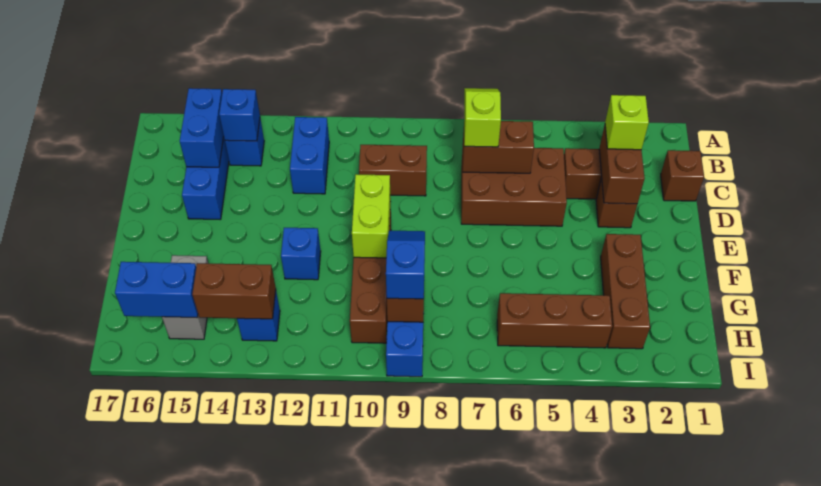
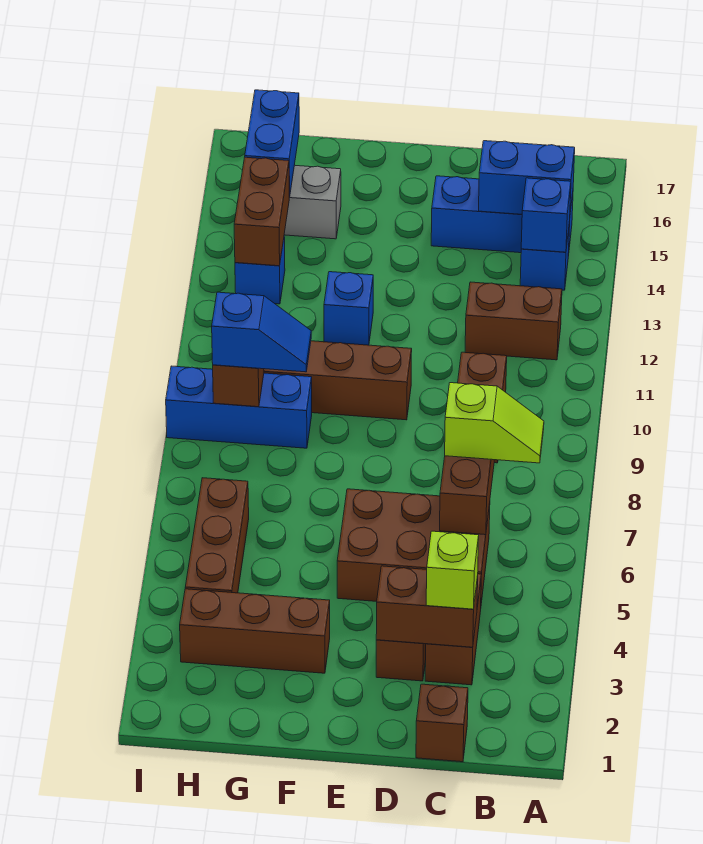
blue brick B12:C12 level 1 -> brown brick B12:C12 level 1
brown brick C5:D7 level 1 -> brown brick C5:E6 level 1
lime brick E10:F10 level 2 -> none

